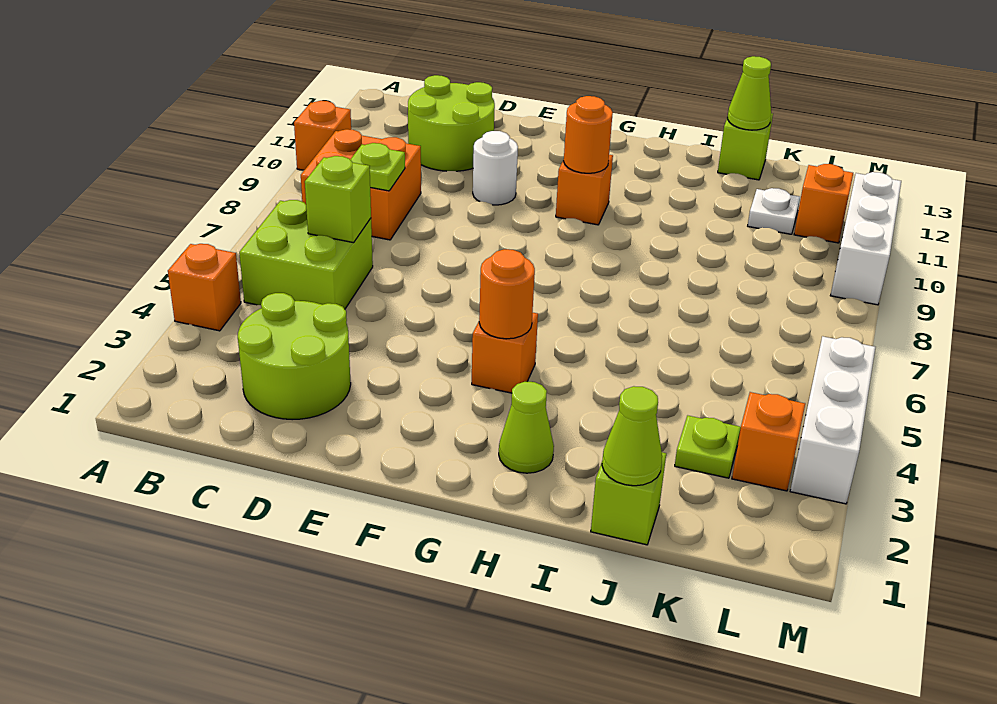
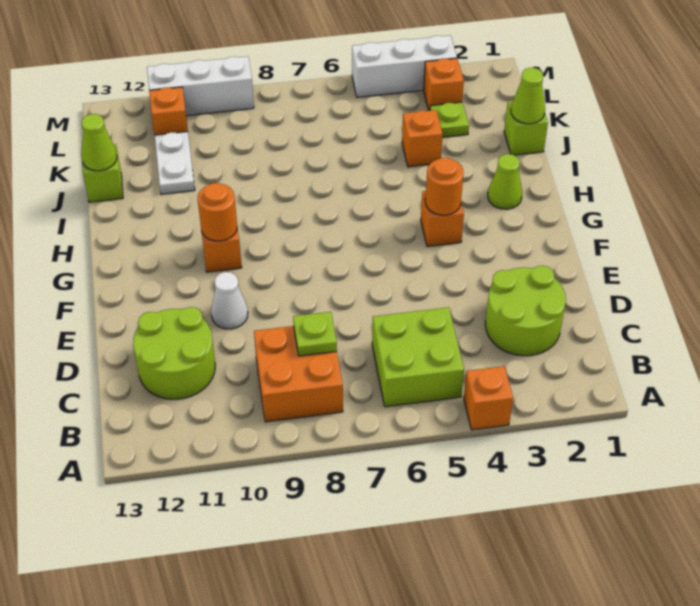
orange brick A10 level 1 -> orange brick J4 level 1
lime brick C6 level 2 -> none
white round brick E10 level 1 -> white cone E10 level 1
white plate K11 level 1 -> white plate J11:K11 level 1

